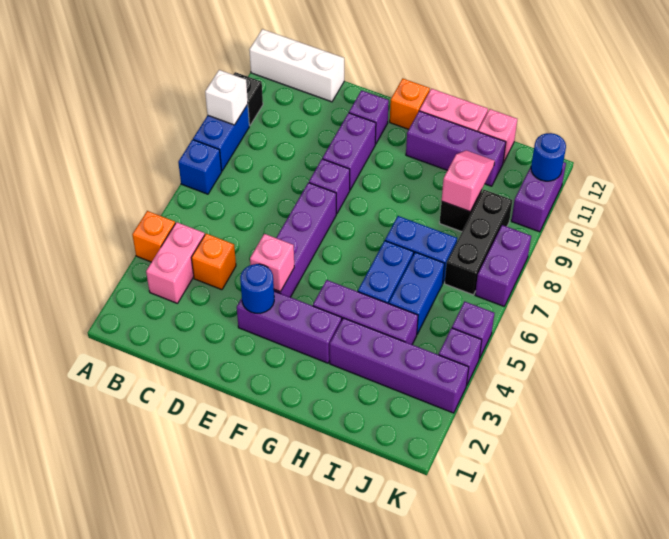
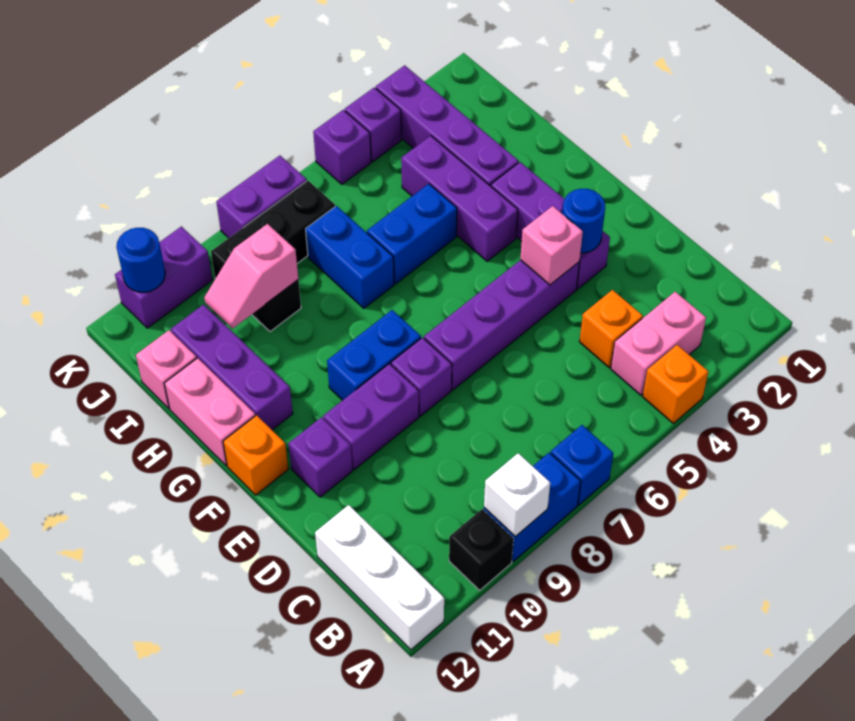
blue brick I5:I6 level 1 -> blue brick F8:F9 level 1

